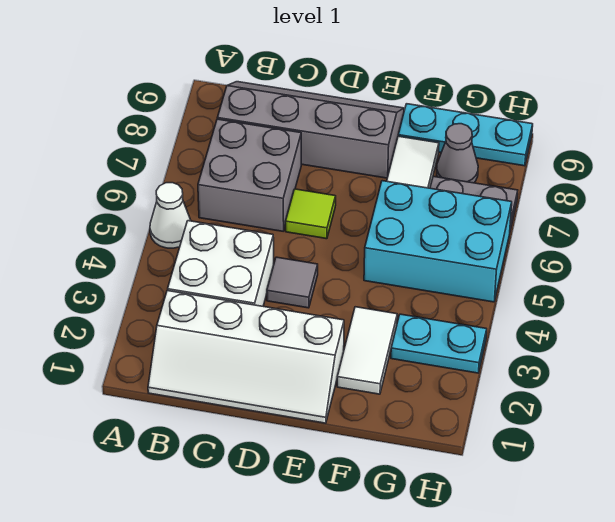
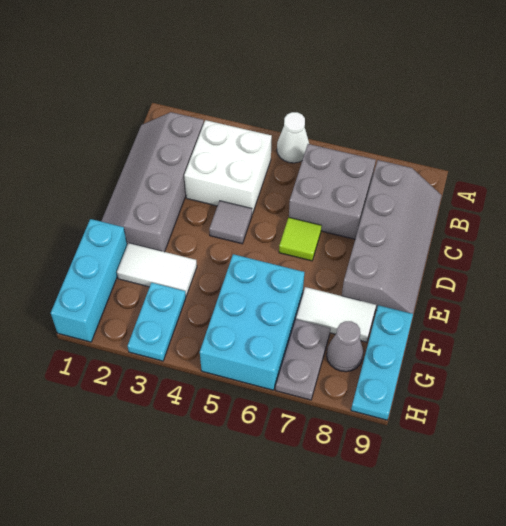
white slope B1:E2 level 1 top 2 -> grey slope B1:E2 level 1 top 2
none -> cyan brick F1:H1 level 1

